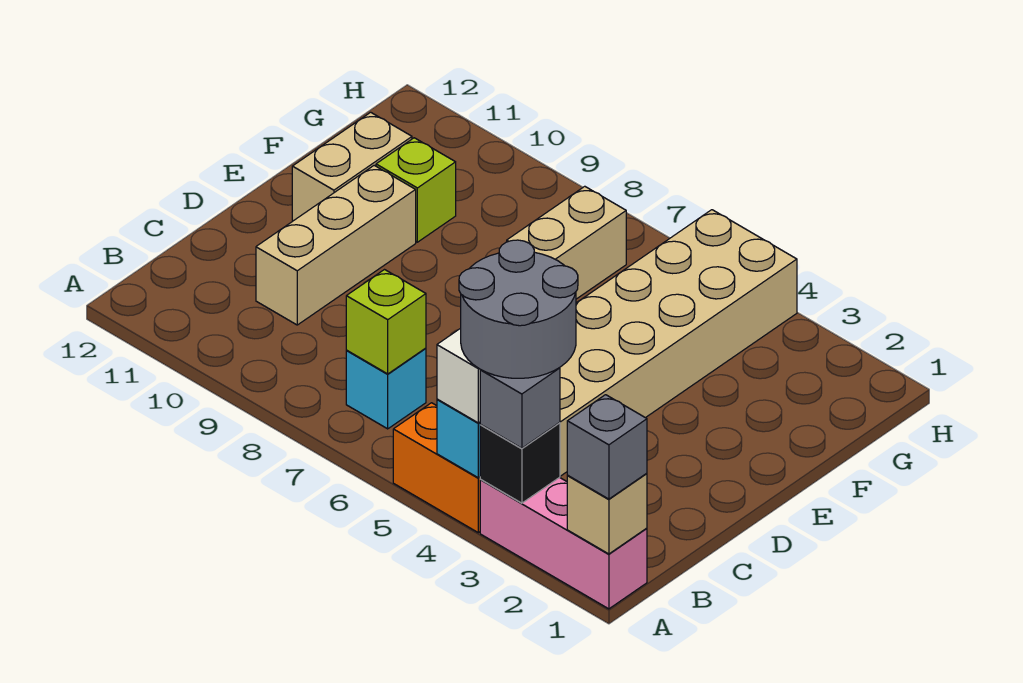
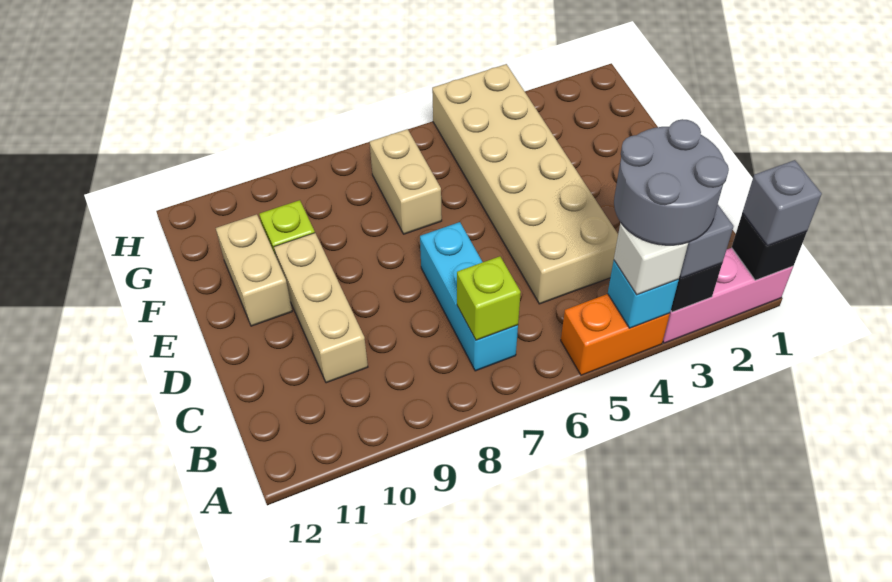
tan brick A1 level 2 -> black brick A1 level 2
cyan brick B7 level 1 -> cyan brick B7:D7 level 1

